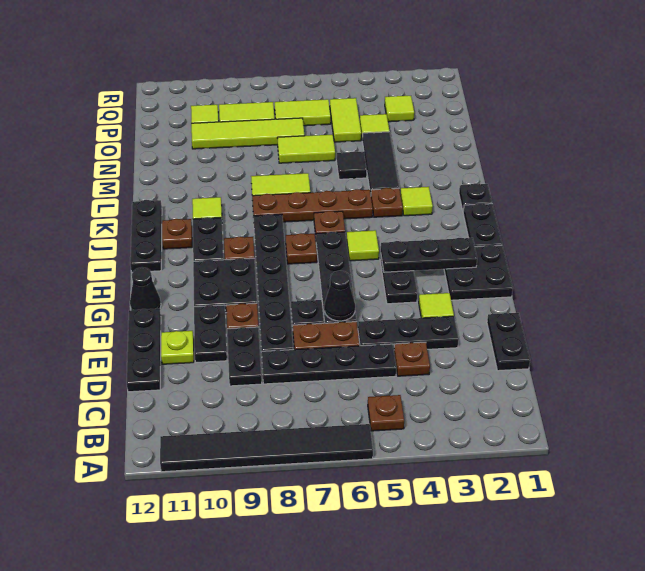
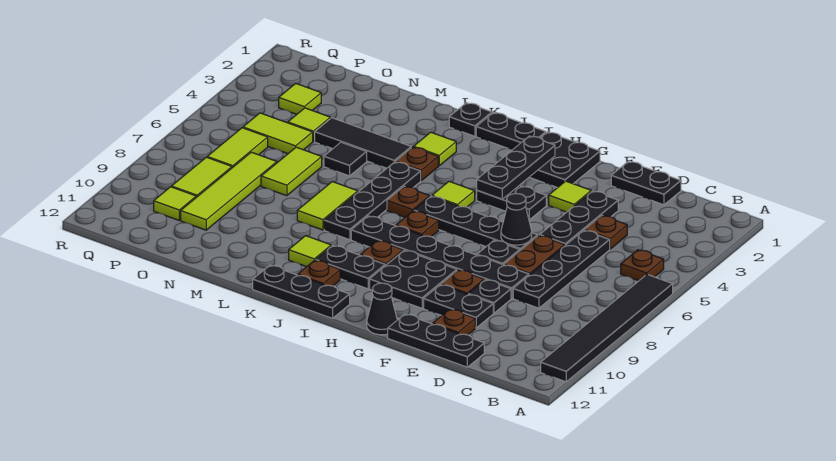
black plate D9:E9 level 1 -> black plate E9 level 1
lime plate E11 level 1 -> brown plate E11 level 1
brown plate K5:K8 level 1 -> black plate K5:K8 level 1

